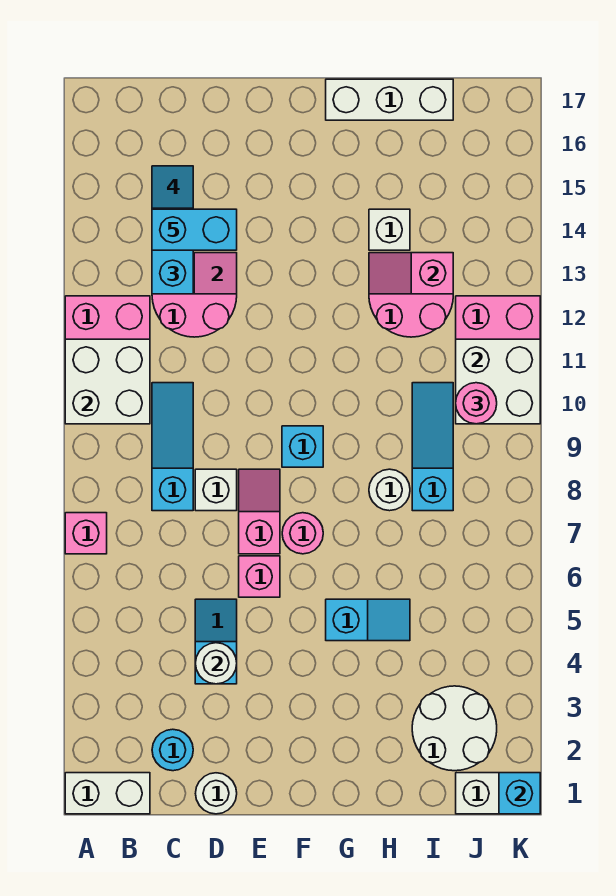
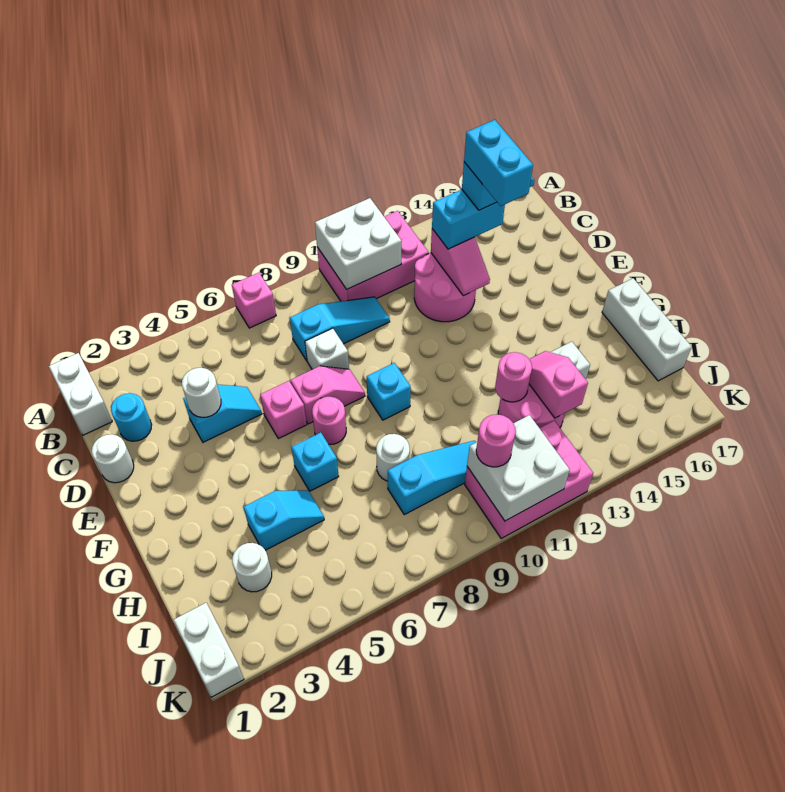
cyan slope G5:H5 level 1 top G -> cyan slope H4:H5 level 1 top 4
none -> pink round brick H12 level 2
white round brick I2:J3 level 1 -> white round brick I3 level 1
cyan brick K1 level 2 -> cyan brick G6 level 1

